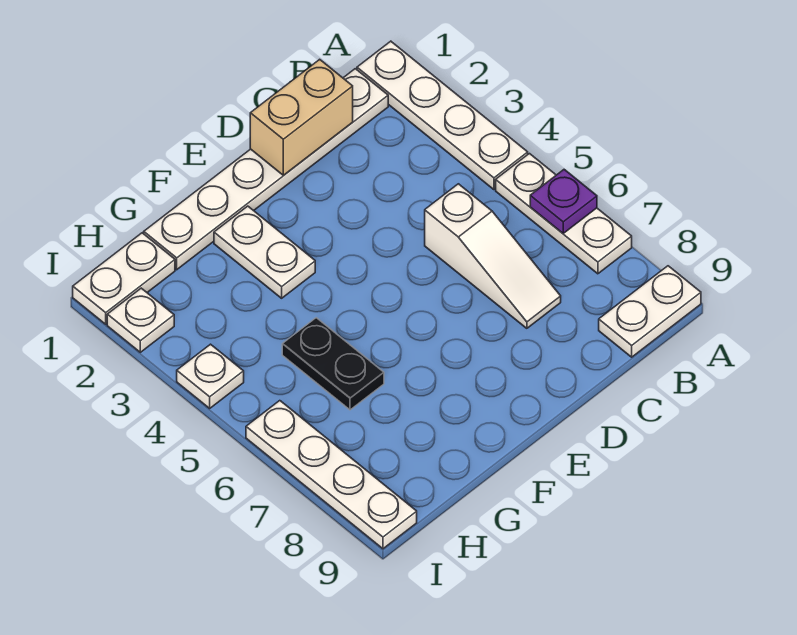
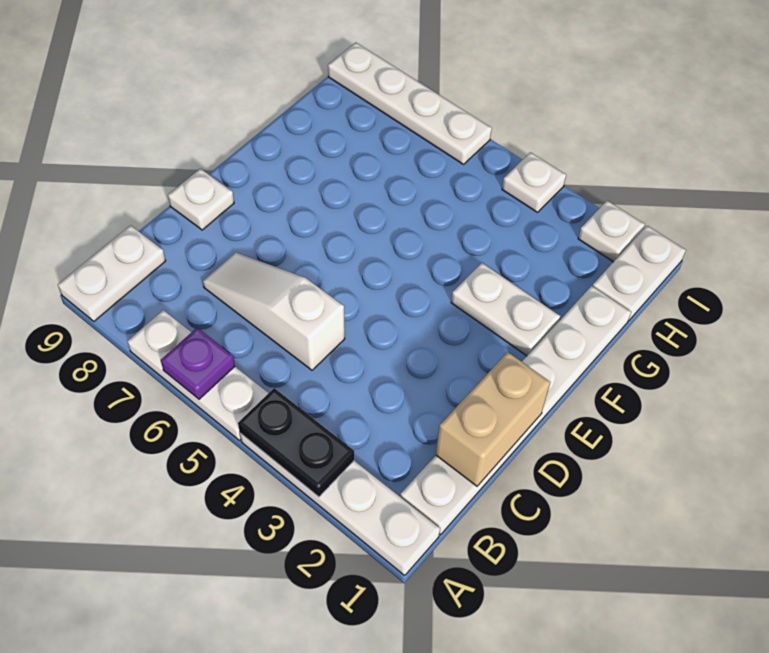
none -> white plate D9 level 1
black plate G5:G6 level 1 -> black plate A3:A4 level 2

